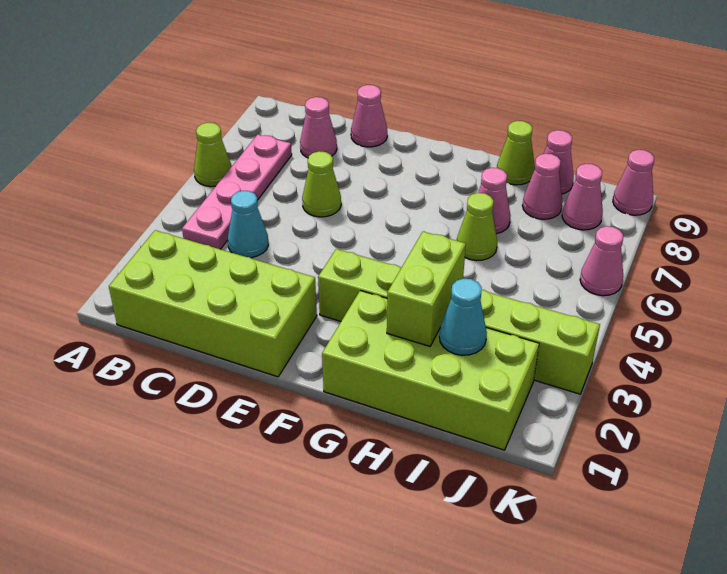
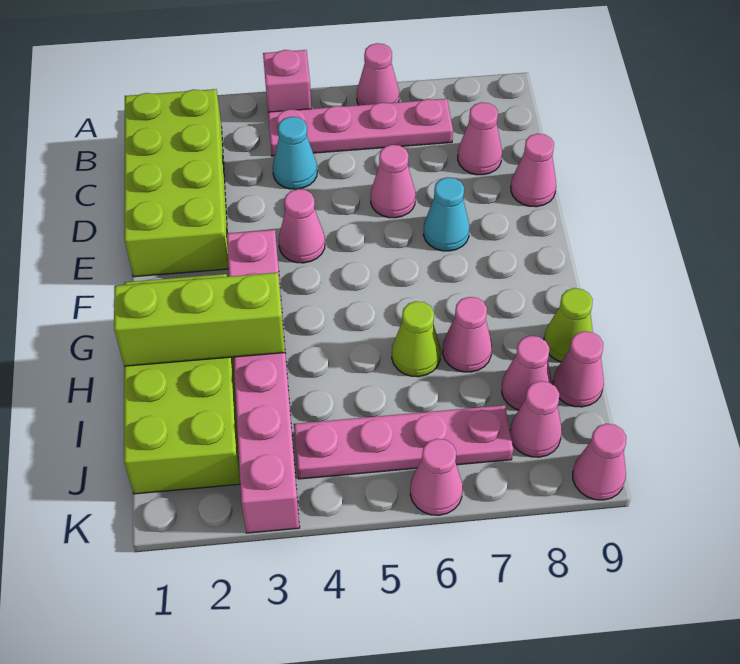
none -> pink brick A4 level 1
lime cone A6 level 1 -> pink cone A6 level 1
lime cone D6 level 1 -> pink cone D6 level 1
none -> pink cone E4 level 1
lime brick F3:K3 level 1 -> pink brick F3:K3 level 1
lime brick H2:H3 level 2 -> lime brick H1:H3 level 2
cyan cone I2 level 2 -> cyan cone E7 level 1
none -> pink plate J4:J7 level 1

